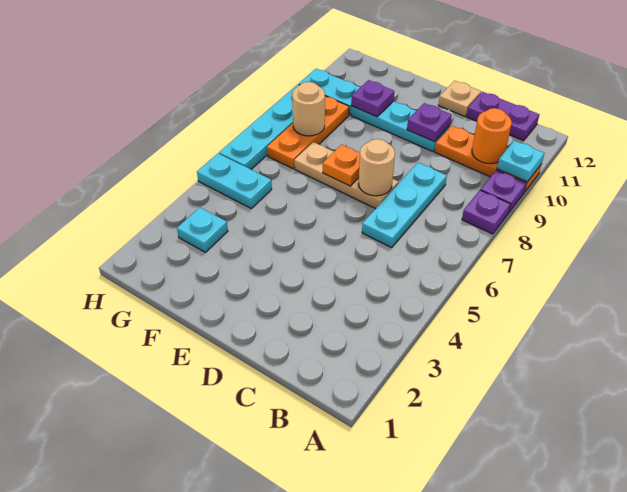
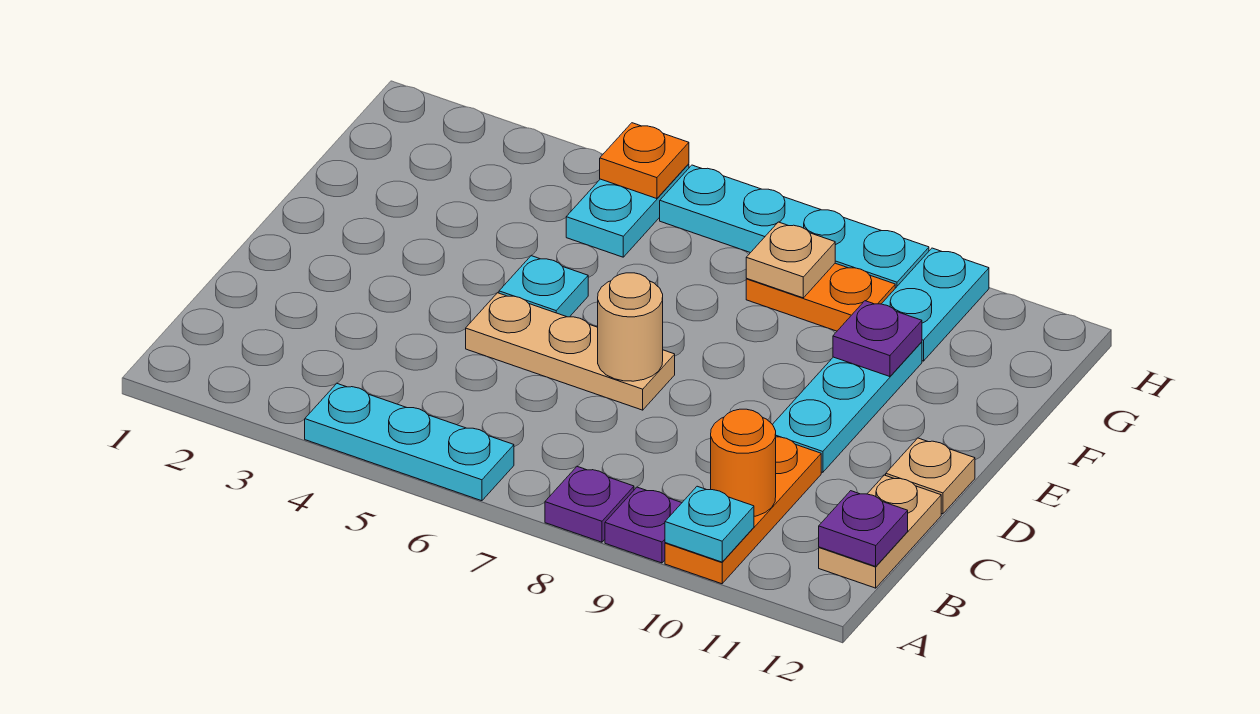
purple plate B12:C12 level 1 -> tan plate B12:C12 level 1
cyan plate C6:C8 level 1 -> cyan plate A4:A6 level 1
tan plate D7:F7 level 1 -> tan plate D5:D7 level 1
purple plate D10 level 2 -> purple plate B12 level 2
orange plate E7 level 2 -> orange plate H5 level 2
cyan plate G3 level 1 -> cyan plate E5 level 1
orange plate G7:G9 level 1 -> orange plate G8:G9 level 1
tan round brick G8 level 2 -> tan plate G8 level 2

